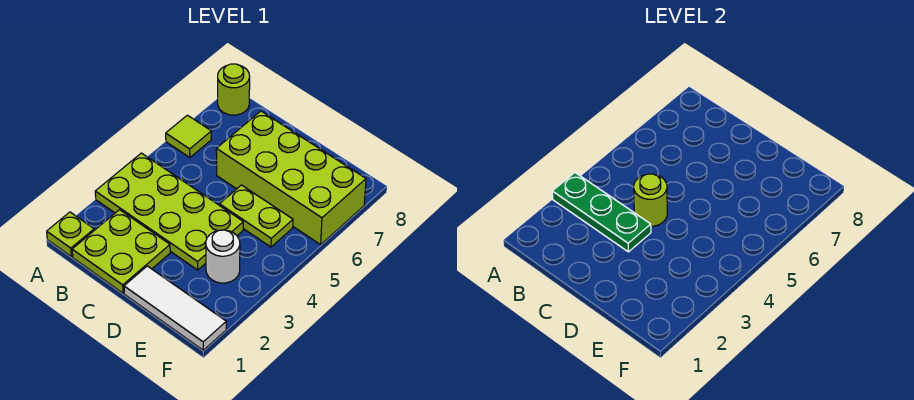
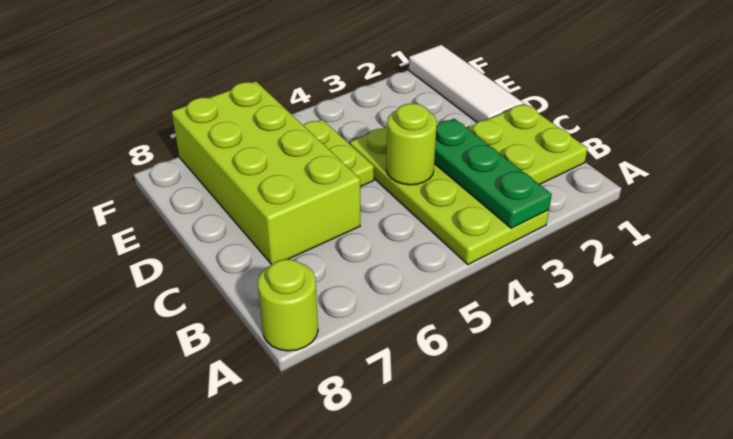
lime plate A1 level 1 -> none
lime tile A6 level 1 -> none
white round brick E3 level 1 -> none

